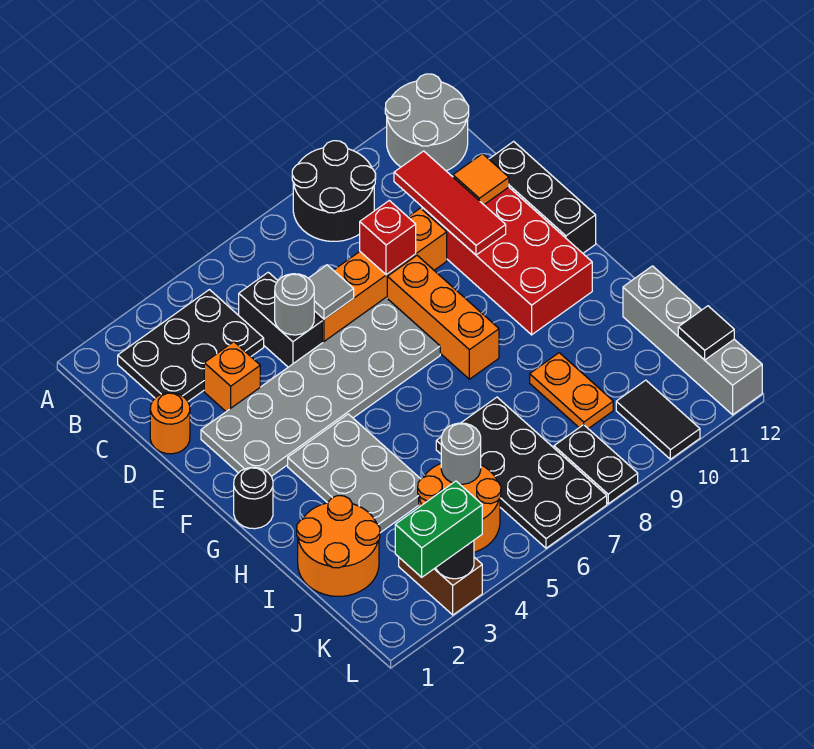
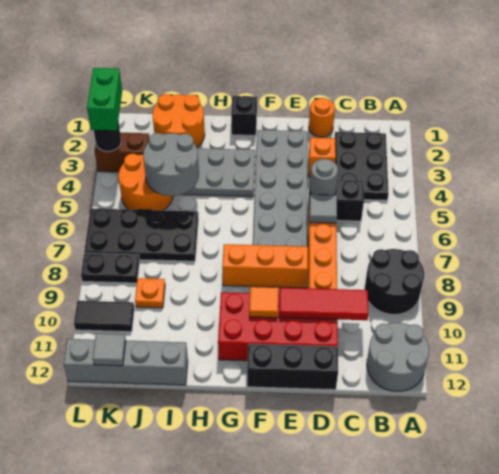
red brick D8 level 2 -> none
orange tile D11 level 2 -> orange tile F10 level 2
black round brick G1 level 1 -> black brick G1 level 1
orange plate I9:J9 level 1 -> orange plate J9 level 1
grey round brick J5 level 2 -> grey round brick I4:J5 level 2
black tile K12 level 2 -> grey tile K12 level 2

